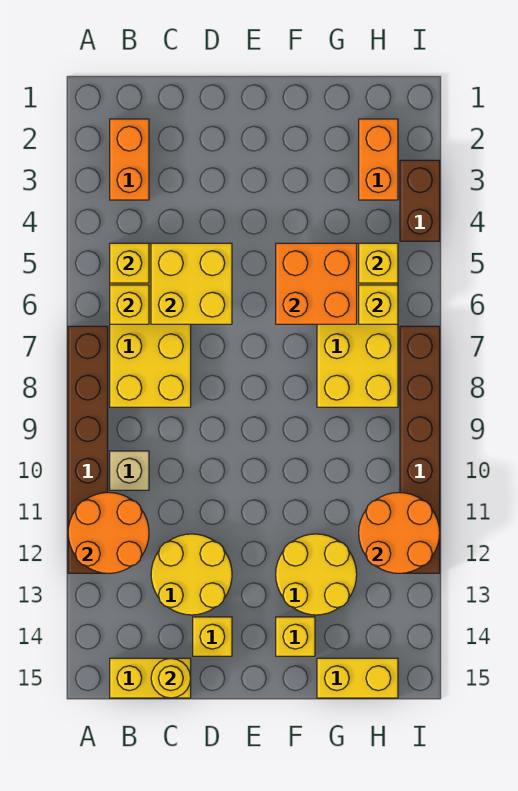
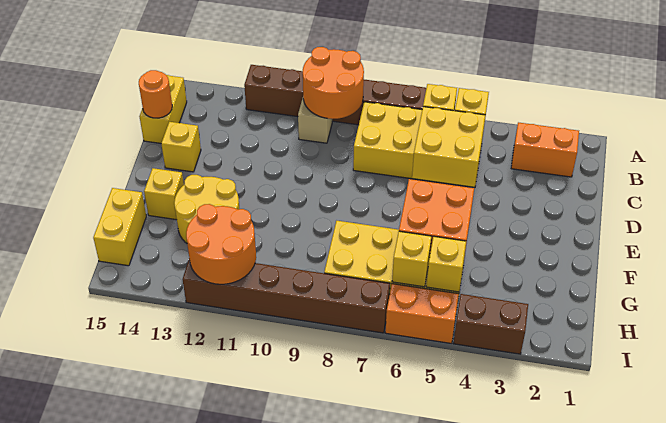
orange round brick A11:B12 level 2 -> orange round brick A9:B10 level 2
yellow round brick C12:D13 level 1 -> none
yellow round brick C15 level 2 -> orange round brick C15 level 2
orange brick H2:H3 level 1 -> orange brick I5:I6 level 1

